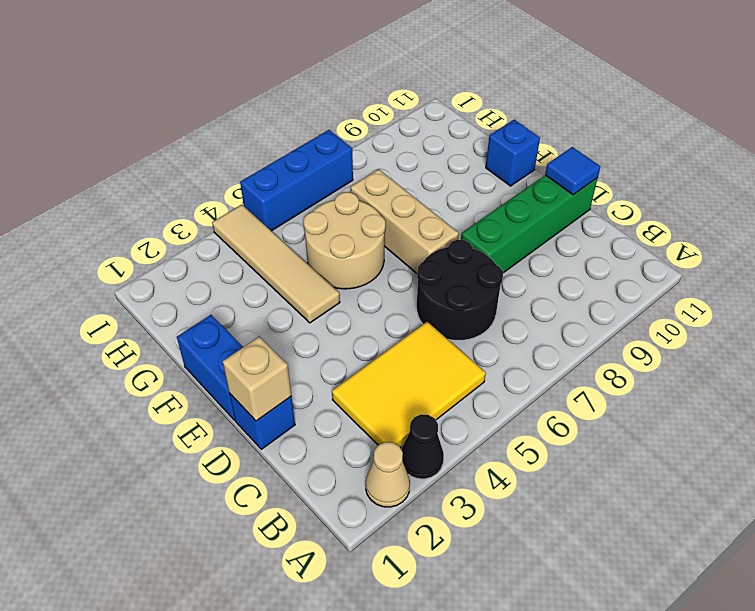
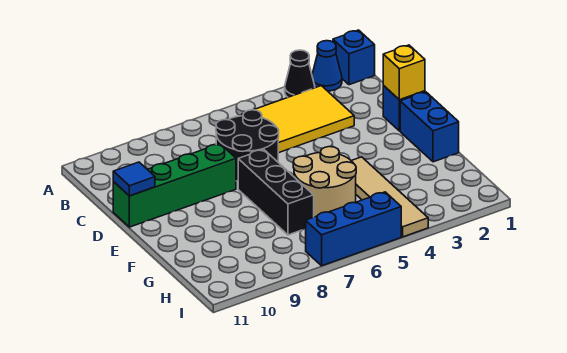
tan cone A2 level 1 -> blue cone A2 level 1
tan brick D1 level 2 -> yellow brick D1 level 2
tan brick E7:G7 level 1 -> black brick E7:G7 level 1
blue brick F11 level 1 -> blue brick A1 level 1

